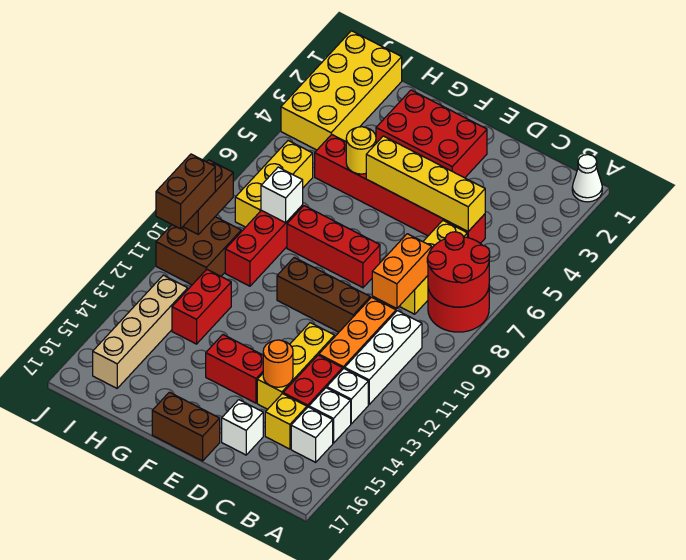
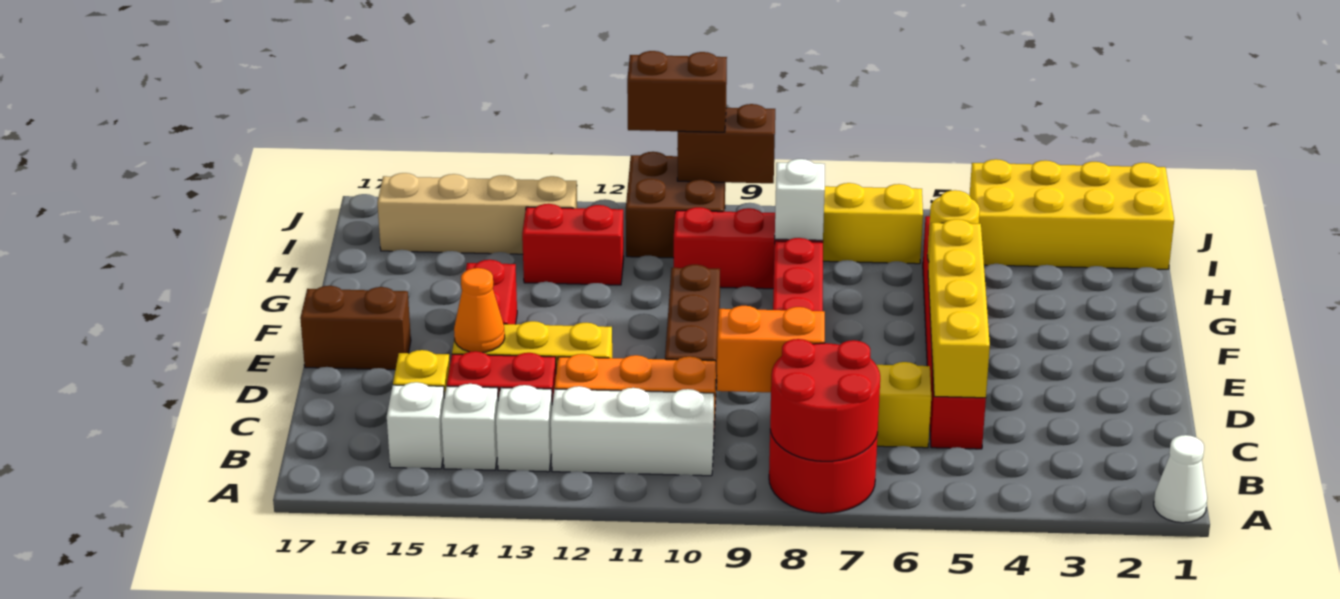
orange round brick D14 level 2 -> orange cone D14 level 2
white brick D16 level 1 -> none
red brick E2:G3 level 1 -> none
brown brick E17:F17 level 1 -> brown brick E16:E17 level 1

